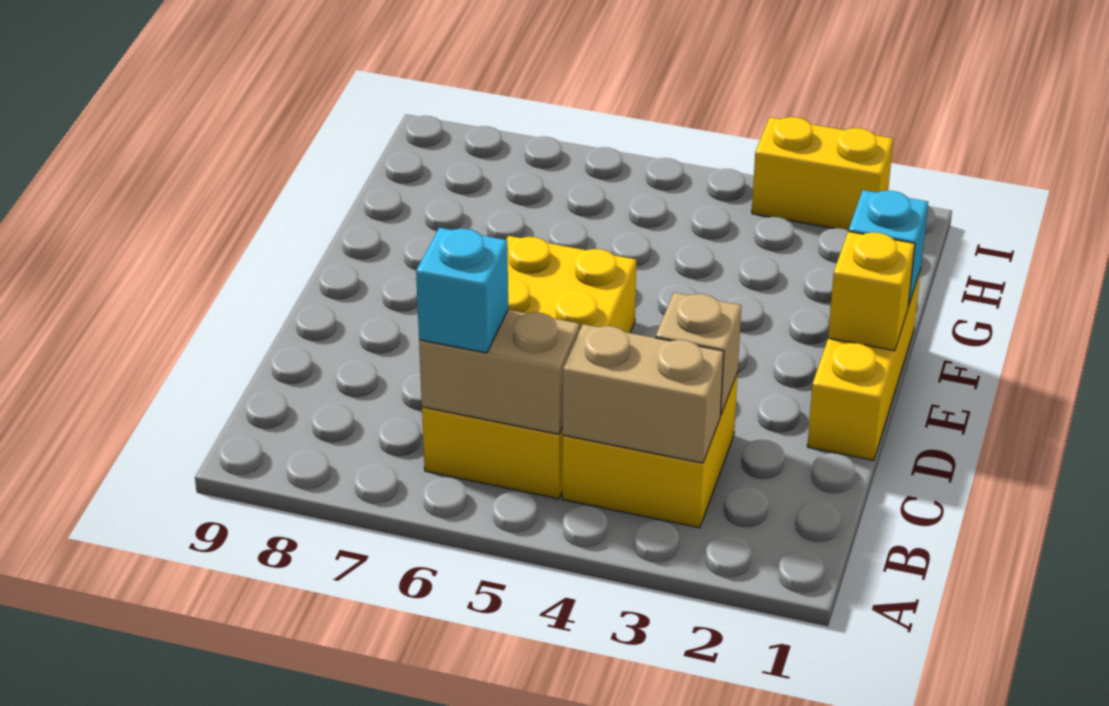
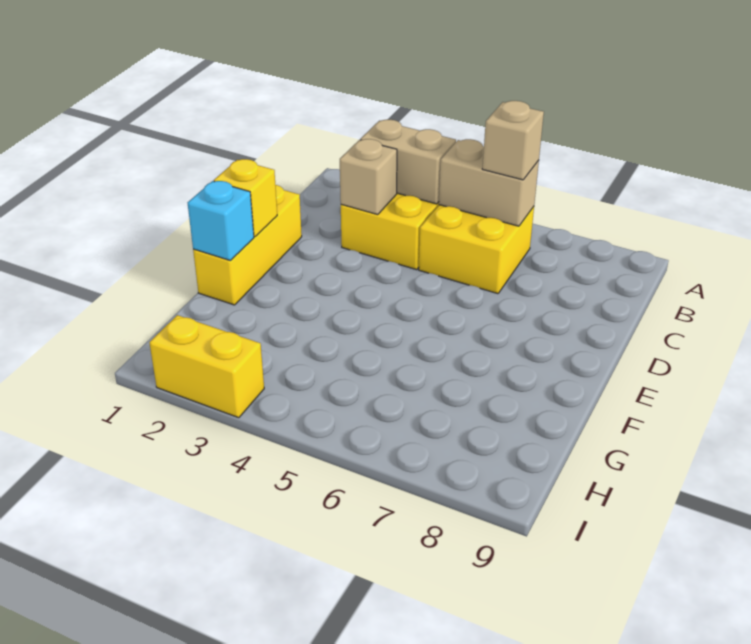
yellow brick B5:E6 level 1 -> yellow brick B5:C6 level 1
cyan brick B6 level 3 -> tan brick B6 level 3

